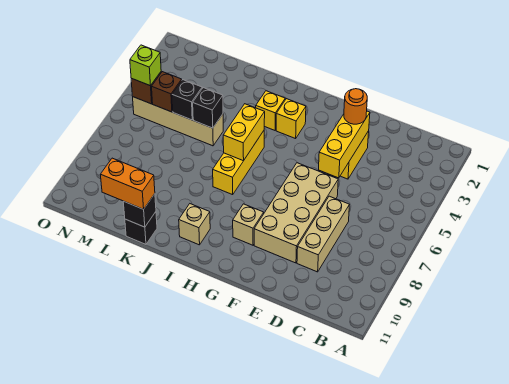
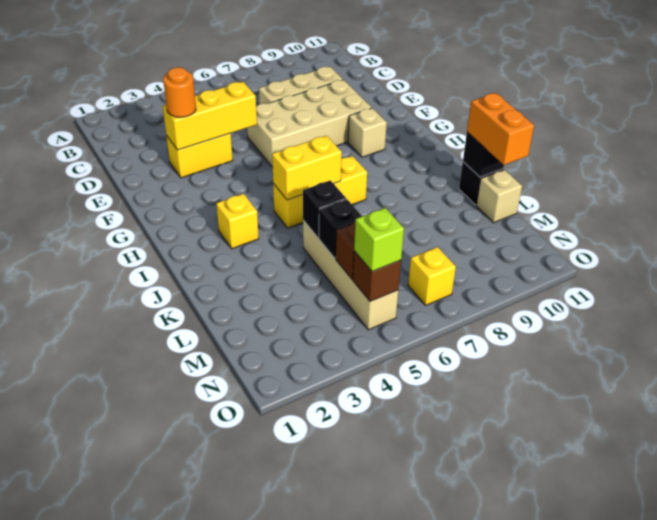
yellow brick H3 level 1 -> yellow brick N7 level 1
tan brick I10 level 1 -> tan brick L11 level 1

